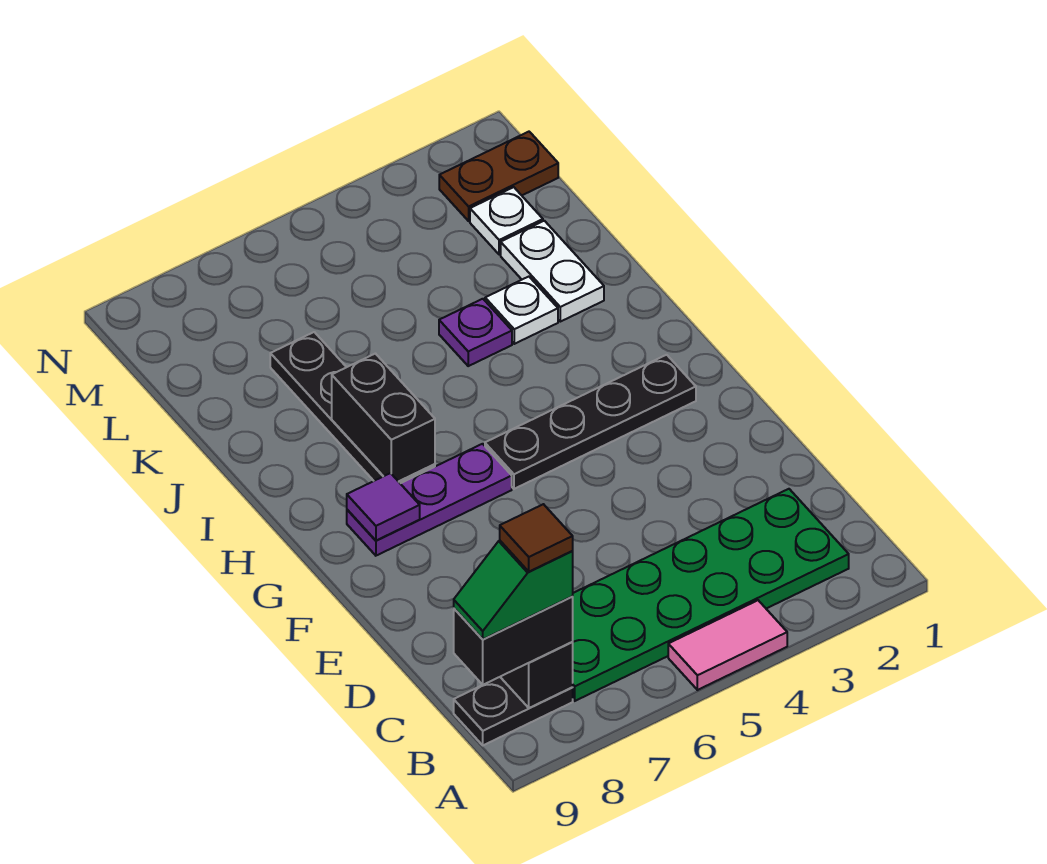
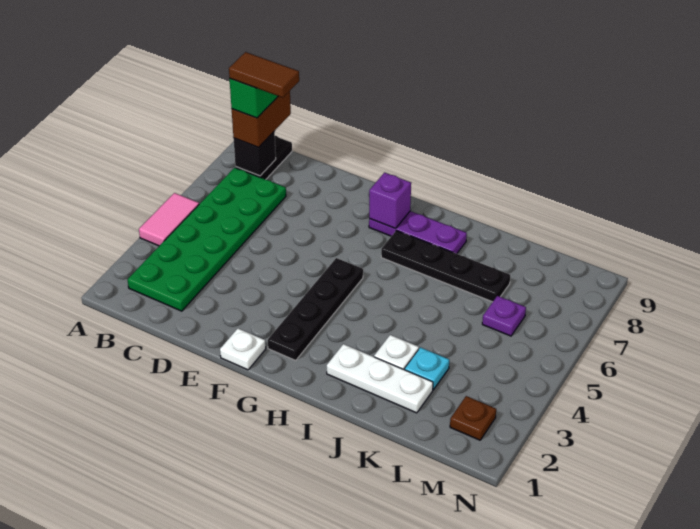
black brick B8:B9 level 3 -> brown brick B8:B9 level 3
brown tile B8 level 5 -> brown tile B8:C8 level 5
purple plate G6:G8 level 1 -> purple plate G8:I8 level 1
purple tile G8 level 2 -> purple brick G8 level 2
black brick H7:I7 level 2 -> none
white plate J2:K2 level 1 -> white plate I2:K2 level 1
purple plate J4 level 1 -> purple plate L6 level 1
none -> cyan plate K3 level 1
white plate L2 level 1 -> white plate F1 level 1
brown plate M1:M2 level 1 -> brown plate M2 level 1

